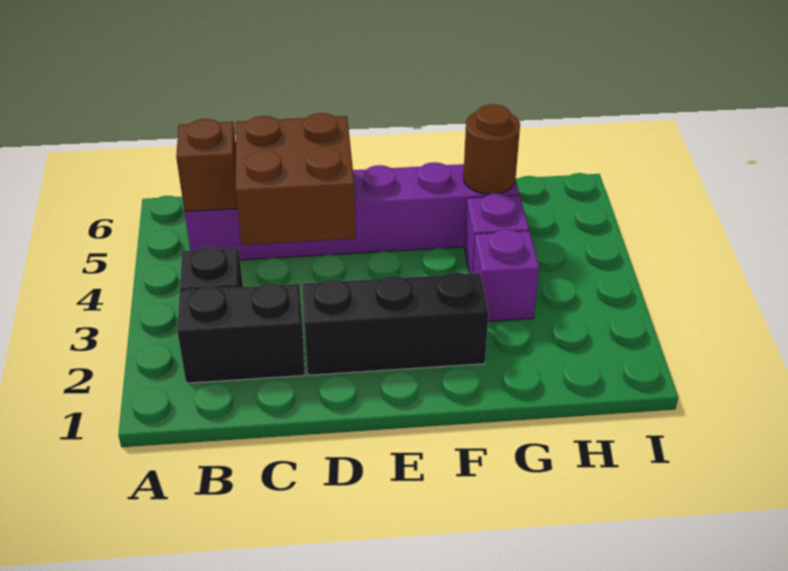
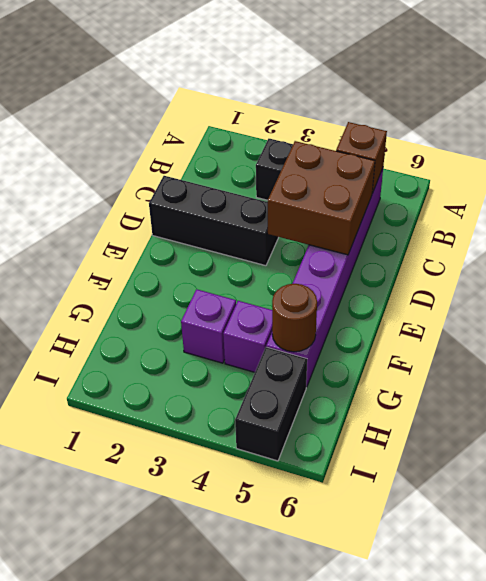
black brick B2:C2 level 1 -> black brick H5:I5 level 1
black brick D2:F2 level 1 -> black brick D1:D3 level 1

